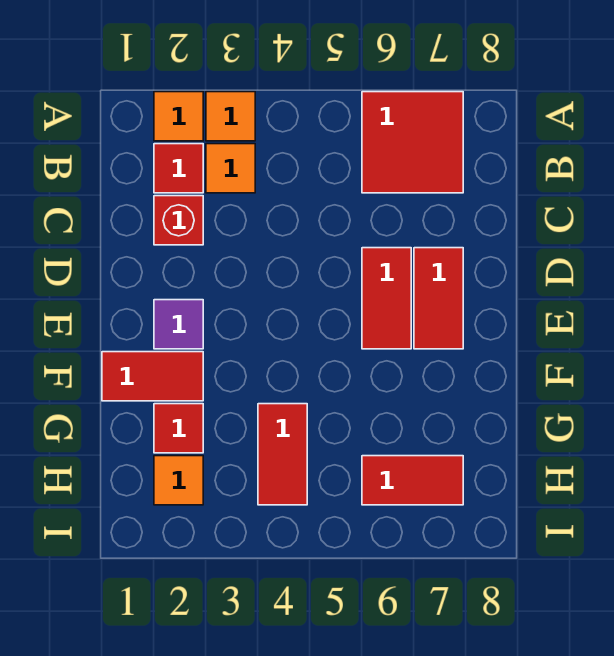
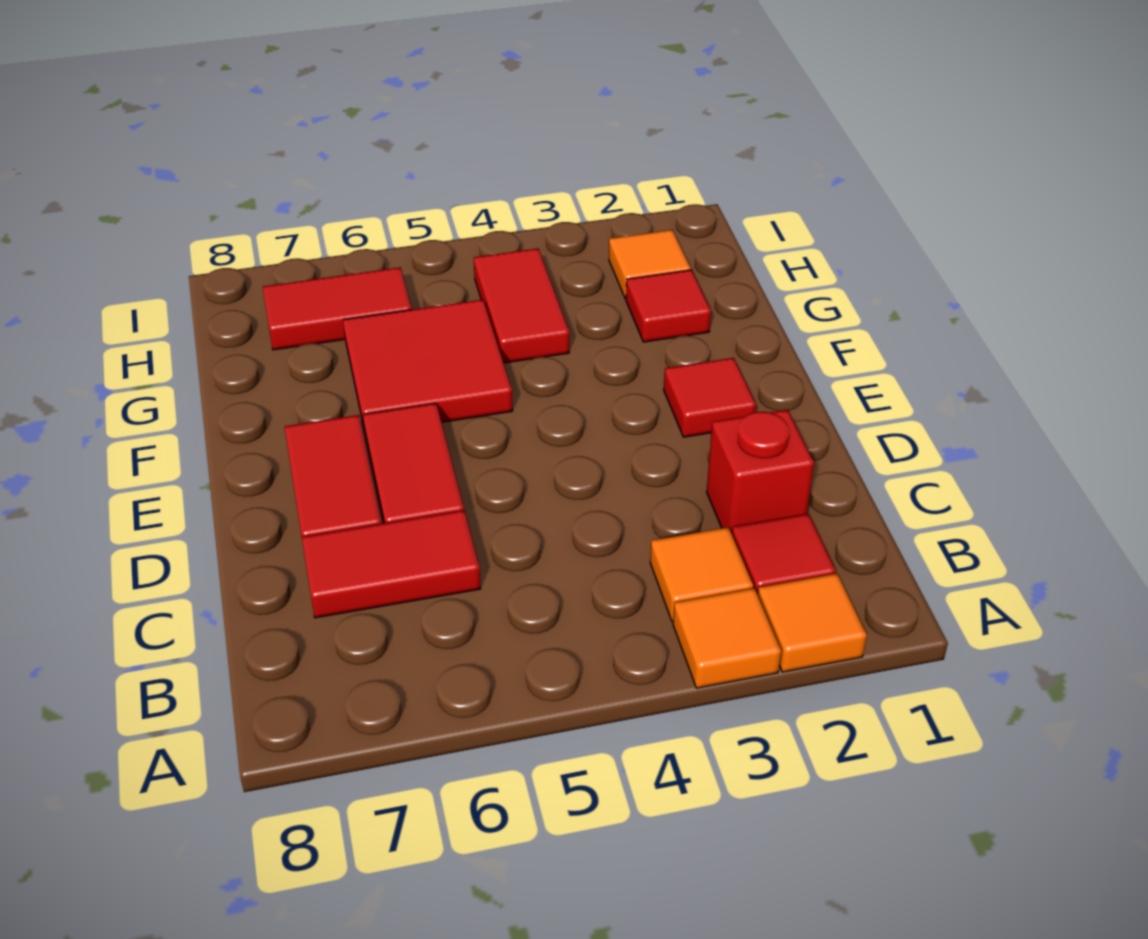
red tile A6:B7 level 1 -> red tile F5:G6 level 1
purple tile E2 level 1 -> red tile E2 level 1
red tile F1:F2 level 1 -> red tile C6:C7 level 1

